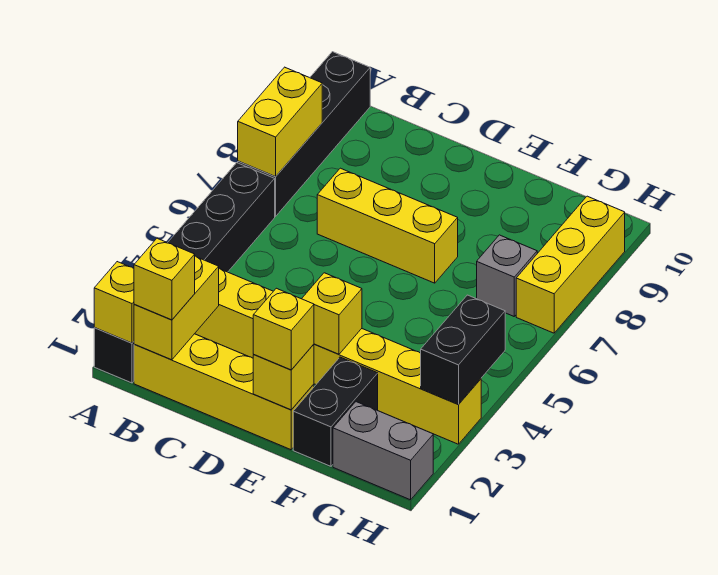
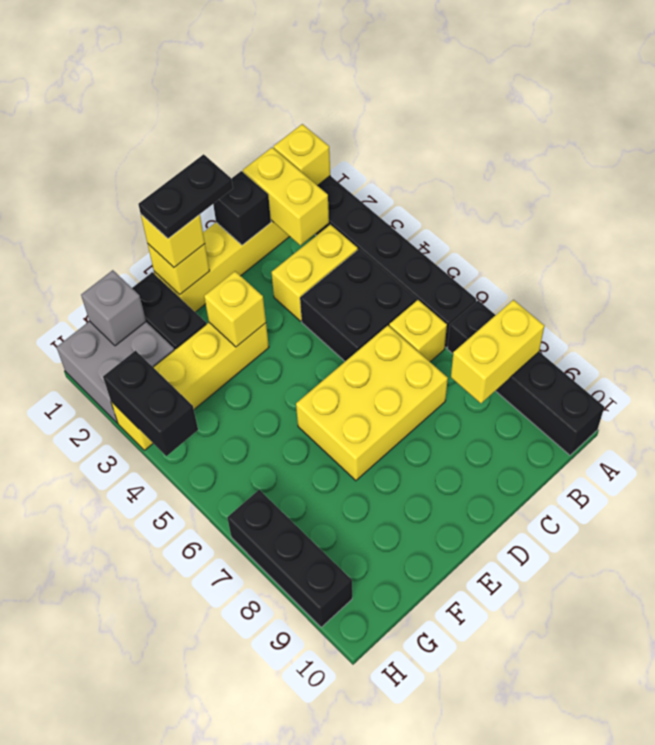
yellow brick A7:A8 level 2 -> yellow brick A8:B8 level 2
yellow brick B1 level 3 -> yellow brick B6 level 1
none -> black brick B4:C5 level 1
none -> black brick C1 level 2
yellow brick C7:E7 level 1 -> yellow brick C6:E7 level 1
none -> black plate D1:E1 level 4
grey brick G1:H1 level 1 -> grey brick G1:H2 level 1
grey brick G7 level 1 -> grey brick G1 level 2
yellow brick H7:H9 level 1 -> black brick H7:H9 level 1

